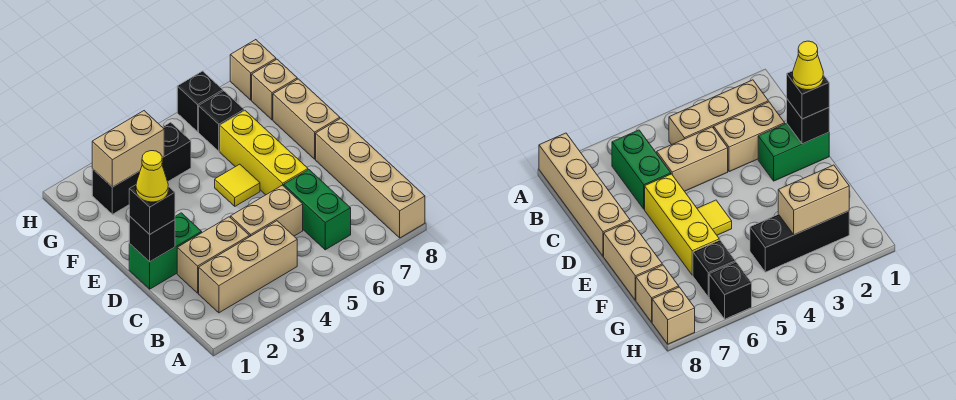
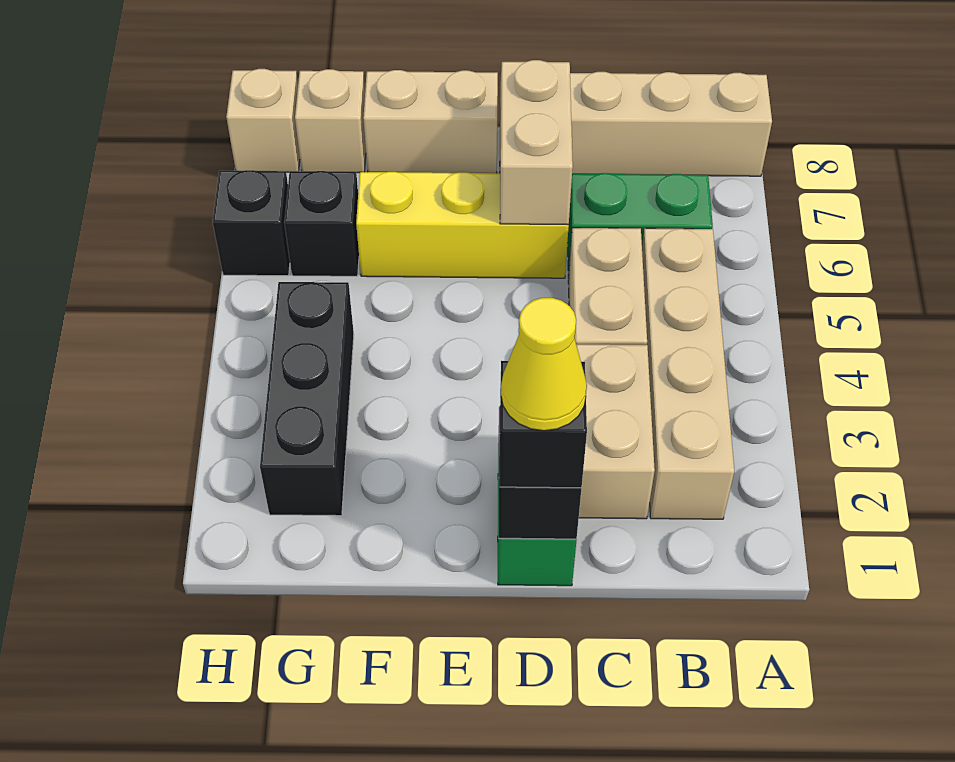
tan brick B2:B4 level 1 -> tan brick B2:B5 level 1
yellow tile E5 level 1 -> none
tan brick G2:G3 level 2 -> tan brick D6:D7 level 2

